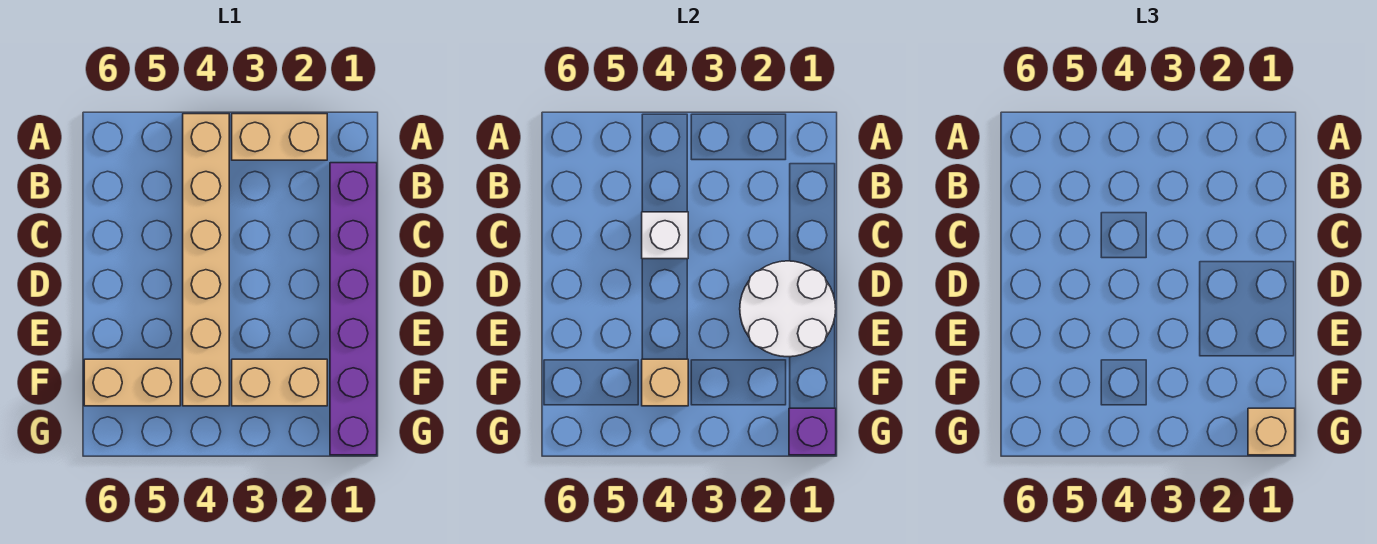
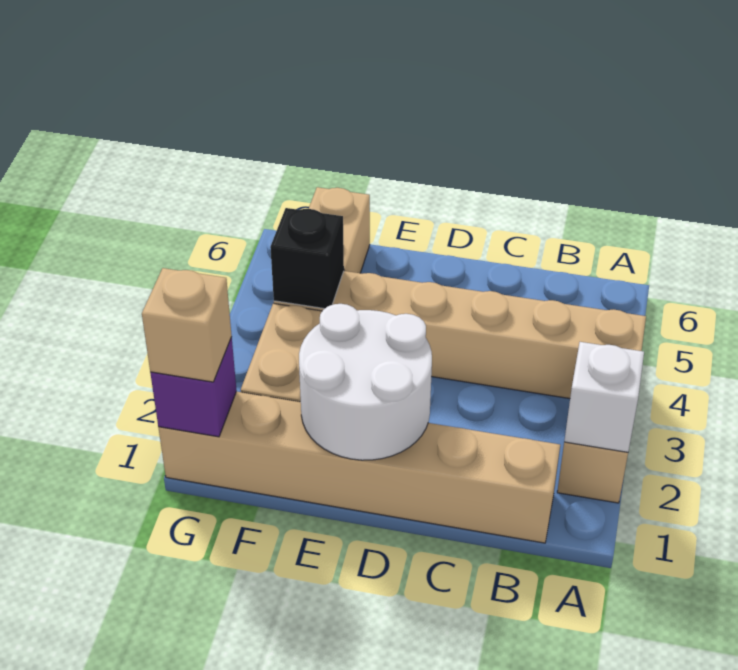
purple brick B1:G1 level 1 -> tan brick B1:G1 level 1
white brick C4 level 2 -> white brick A2 level 2
tan brick F4 level 2 -> black brick F4 level 2

